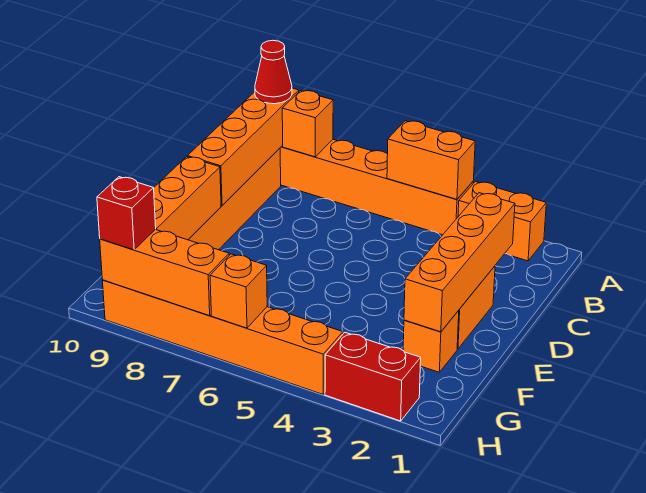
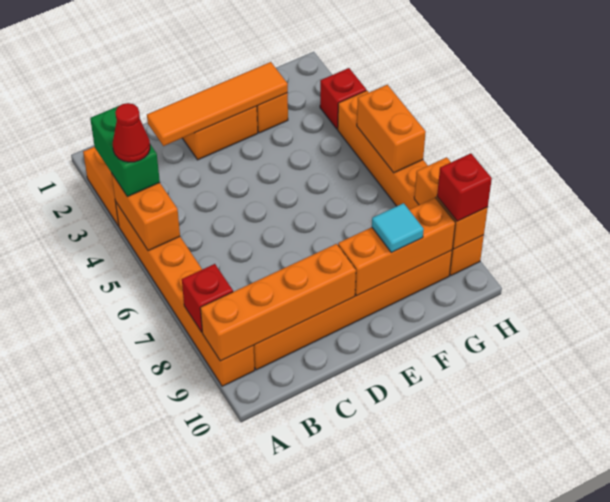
none -> green brick A3:A4 level 3
orange brick A8 level 2 -> red brick A8 level 2
red cone A9 level 3 -> red cone A4 level 4
orange brick C2:F2 level 2 -> orange tile C2:F2 level 2
none -> cyan tile F9 level 3
red brick H2:H3 level 1 -> red brick H3 level 1
orange brick H6 level 2 -> orange brick H5:H6 level 2
orange brick H7:H9 level 2 -> orange brick H8:H9 level 2

